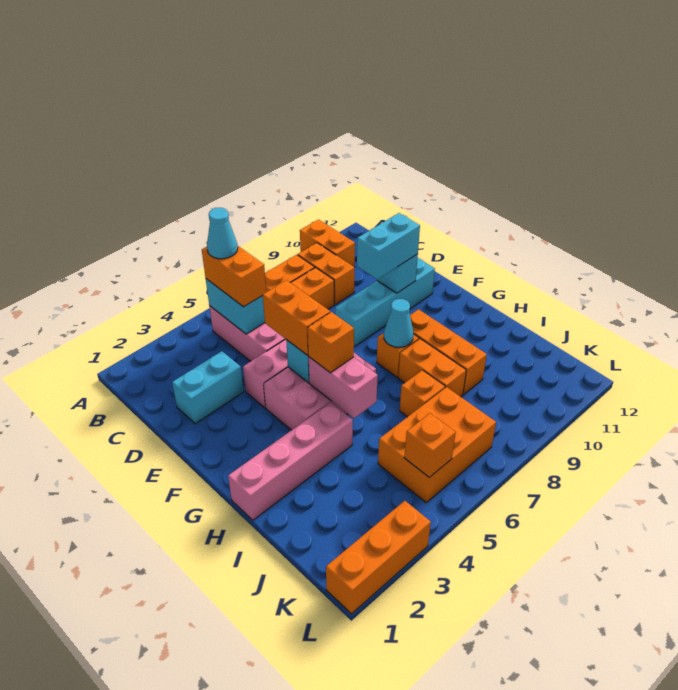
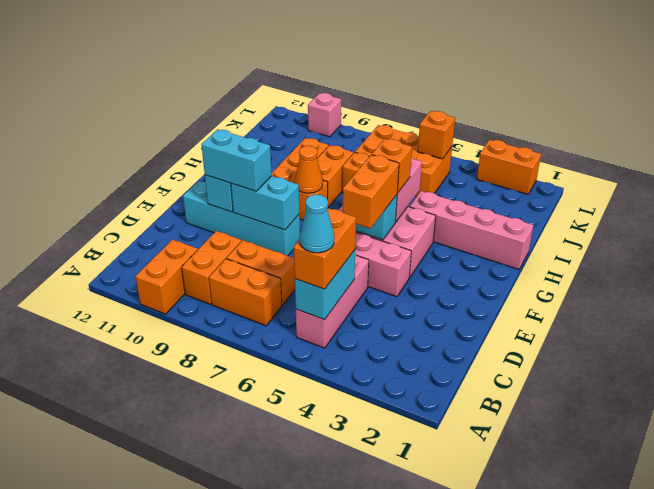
cyan brick D2:D3 level 1 -> cyan brick E8:E9 level 2
cyan cone G8 level 2 -> orange cone G8 level 2
orange brick L1:L3 level 1 -> orange brick L2:L3 level 1
none -> pink brick L10 level 1

